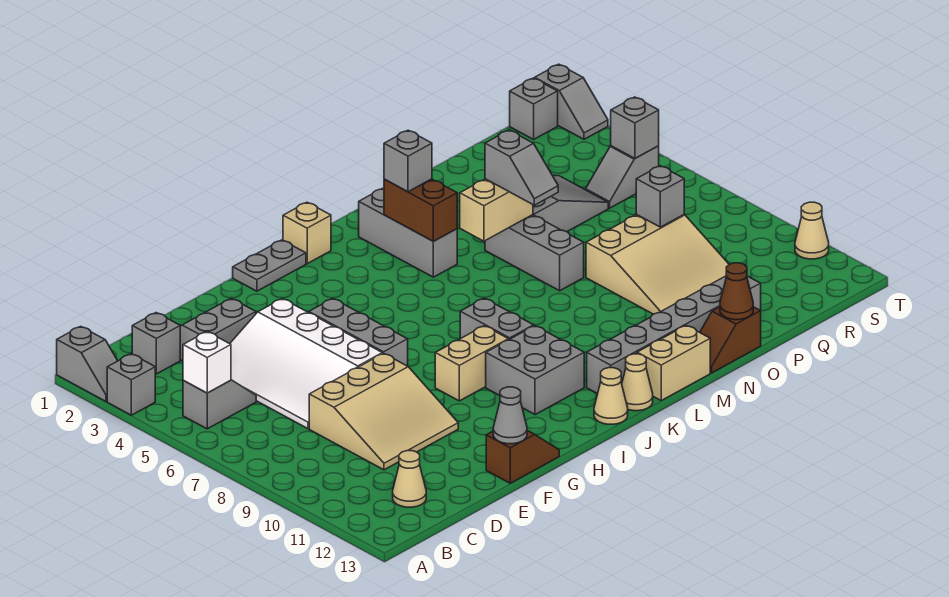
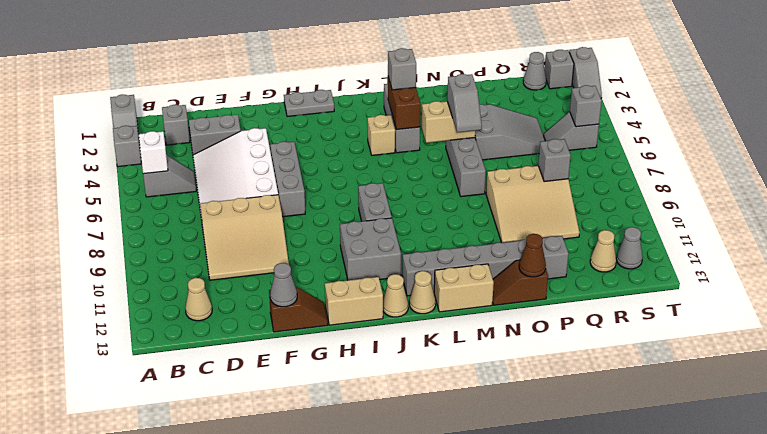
tan brick H9:I9 level 1 -> tan brick H13:I13 level 1
tan brick J1 level 1 -> tan brick K4 level 1
none -> grey cone R1 level 1
none -> grey cone S12 level 1
tan cone T11 level 1 -> tan cone R12 level 1

